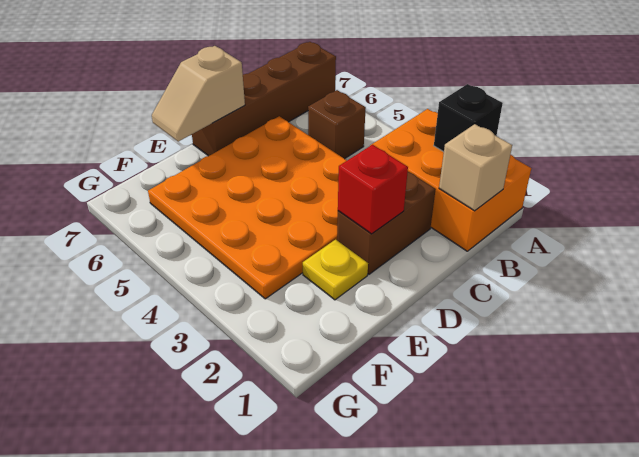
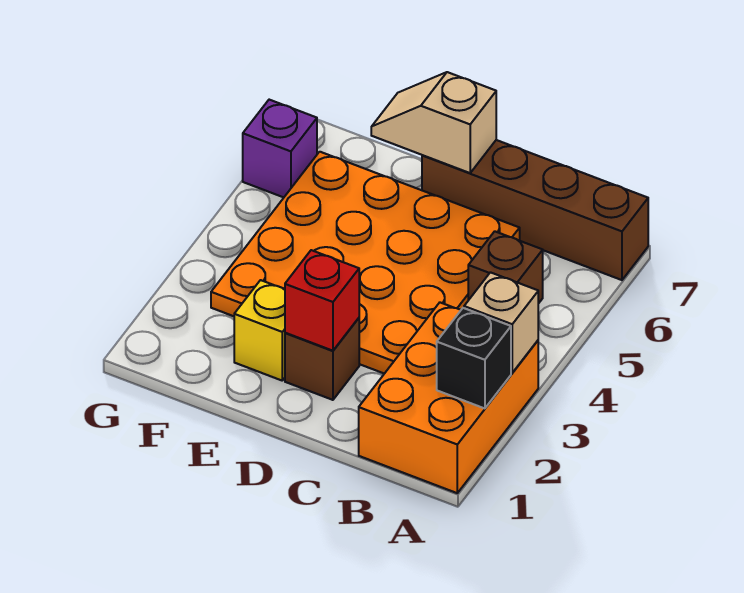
tan brick B1 level 2 -> tan brick A3 level 2
brown brick C2:D2 level 1 -> brown brick D2 level 1
yellow plate E2 level 1 -> yellow brick E2 level 1
none -> purple brick G6 level 1

